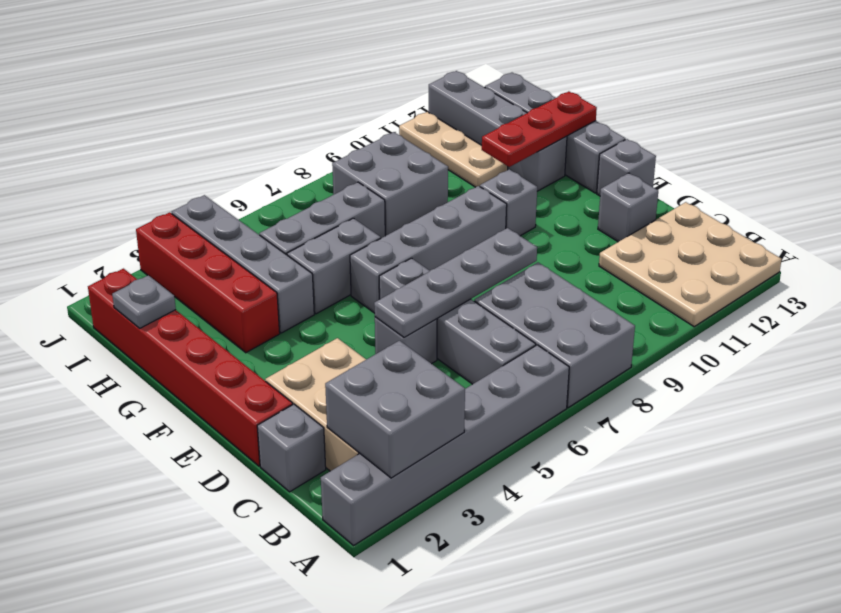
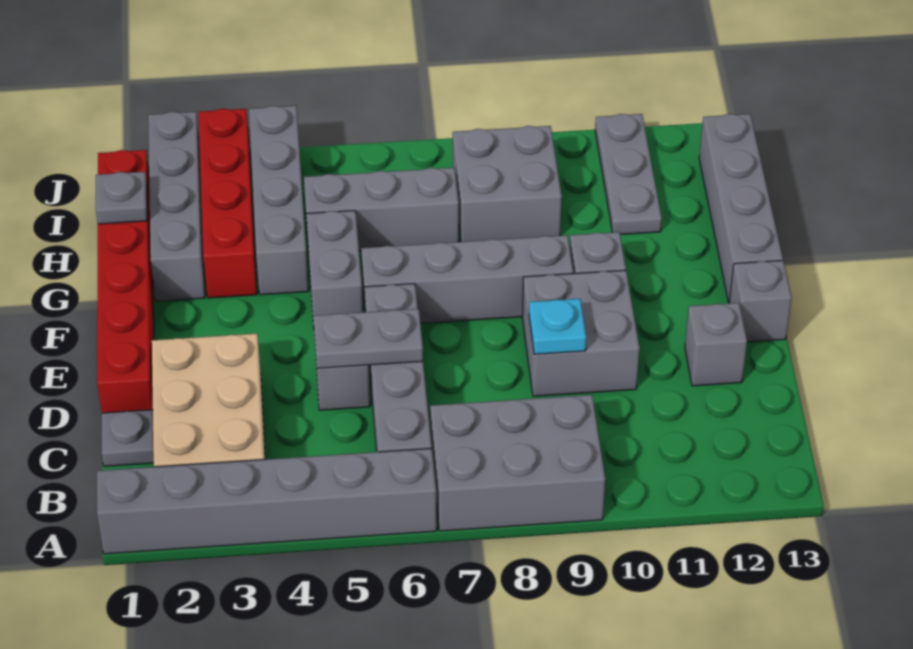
grey brick A2:B3 level 2 -> grey brick D9:E10 level 1
grey brick A7:C8 level 1 -> grey brick A7:B9 level 1
tan plate A11:C13 level 1 -> none
grey brick C1 level 1 -> grey plate C1 level 1
grey plate D5:D8 level 2 -> grey plate D5:D6 level 2
none -> cyan plate D9 level 2
grey brick G5:G6 level 1 -> grey brick F5:G5 level 1
red plate G11:G13 level 2 -> none
grey brick G12:J12 level 1 -> grey brick G2:J2 level 1
tan plate H11:J11 level 1 -> grey plate H11:J11 level 1

